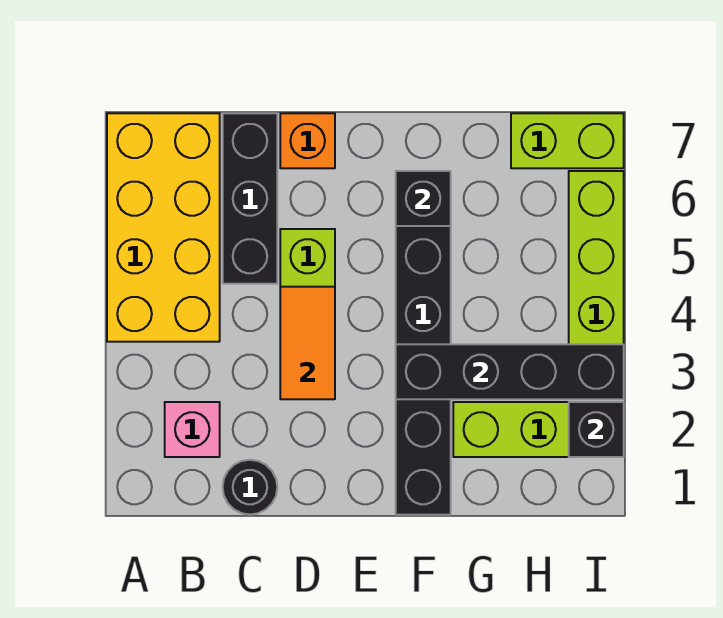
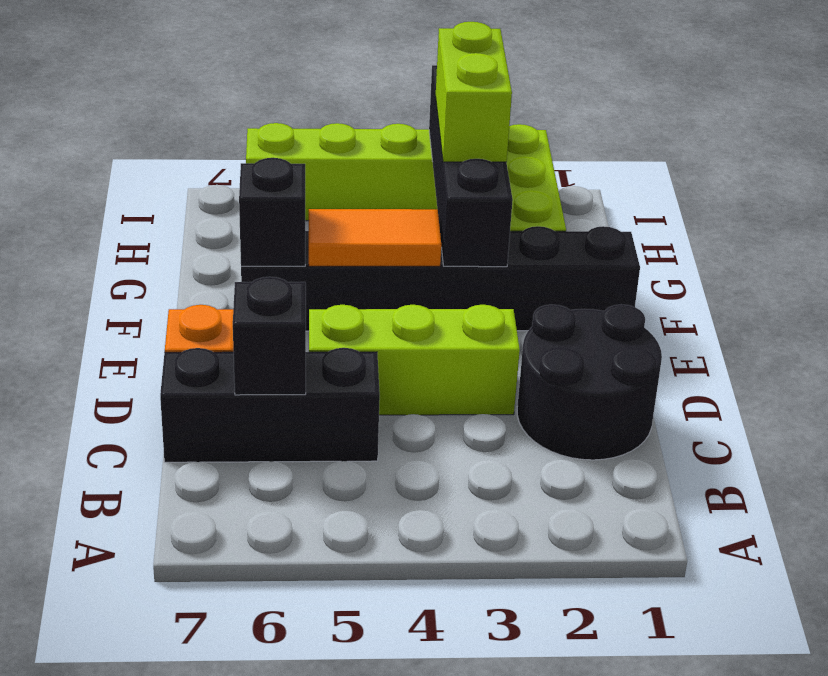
yellow brick A4:B7 level 1 -> none
pink brick B2 level 1 -> none
black round brick C1 level 1 -> black round brick C1:D2 level 1
orange tile D3:D4 level 2 -> orange tile F4:F5 level 2
lime brick H7:I7 level 1 -> lime brick G3:H3 level 3
black brick I2 level 2 -> black brick C6 level 2

